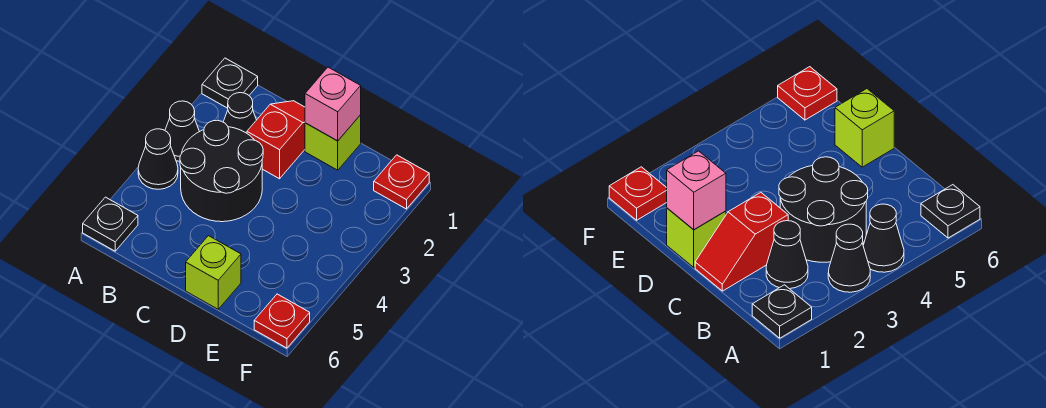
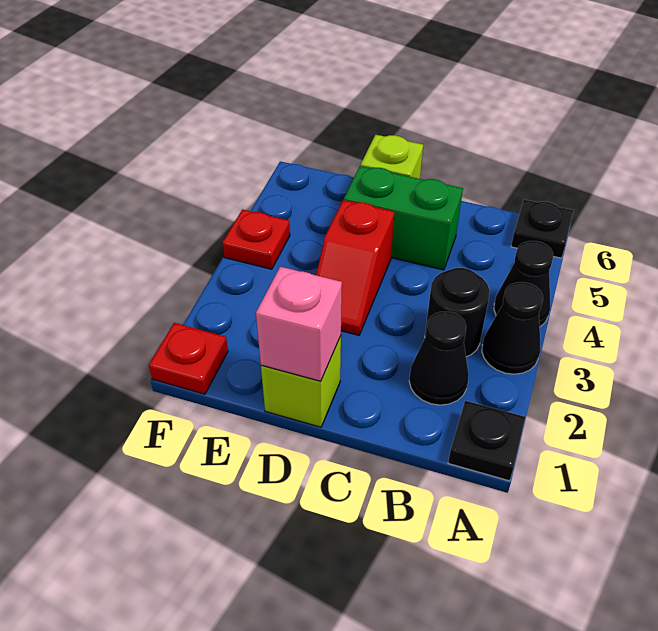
black round brick B3:C4 level 1 -> black round brick B3 level 1
red slope C1:C2 level 1 top 2 -> red slope D3:D4 level 1 top 4
none -> green brick C5:D5 level 1
red plate F6 level 1 -> red plate F4 level 1

